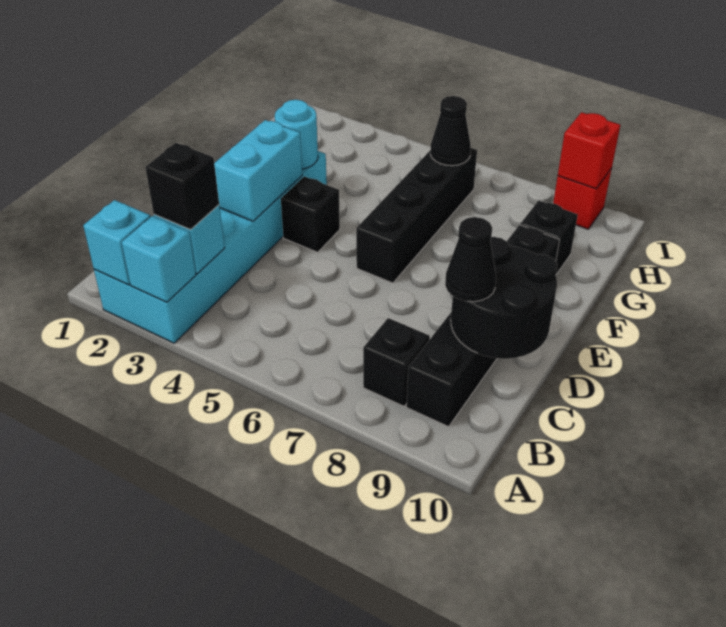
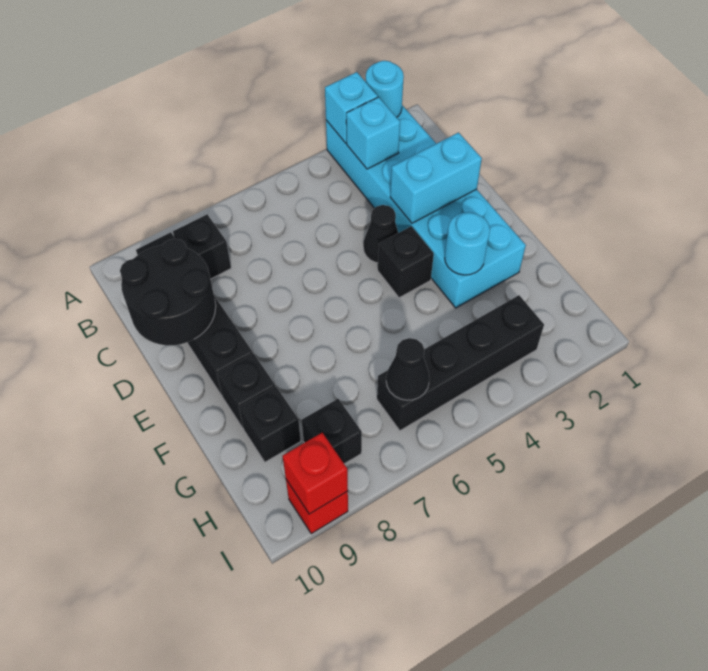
cyan brick A2 level 2 -> cyan round brick A2 level 2
black brick B3 level 3 -> black brick H8 level 1
black cone C9 level 3 -> black cone D4 level 1
cyan brick D3:E3 level 2 -> cyan brick D2:D3 level 2
black brick E6:H6 level 1 -> black brick H3:H6 level 1

